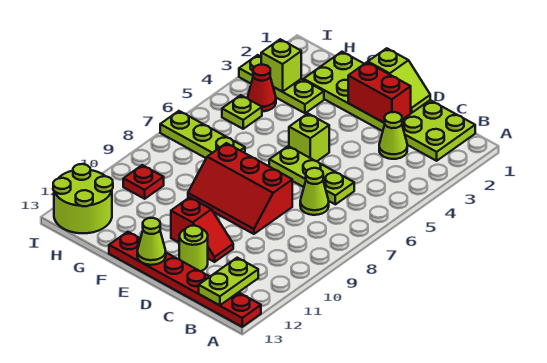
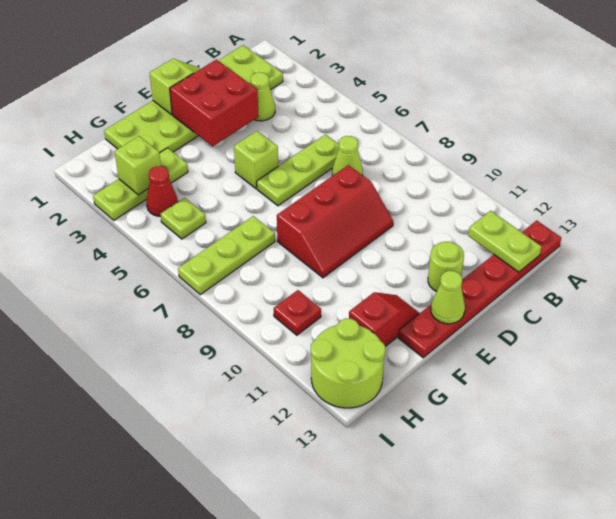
red brick D2:E2 level 2 -> red brick D2:E3 level 2
red slope D11:E11 level 1 top E -> red slope F12:G12 level 1 top G

